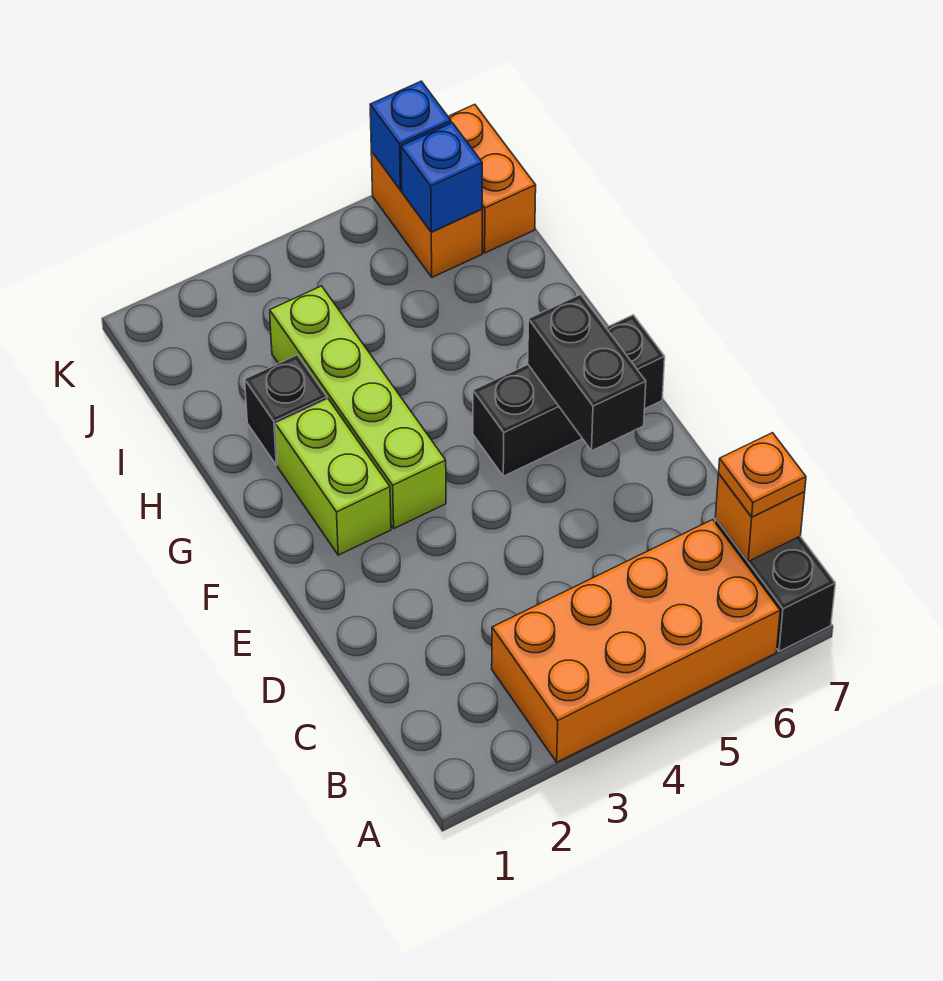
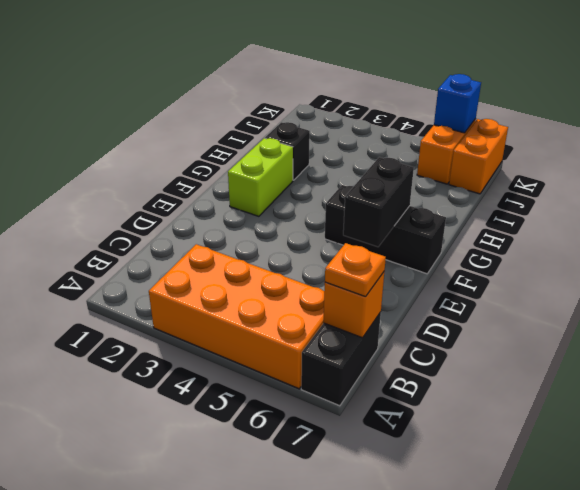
lime brick F3:I3 level 1 -> none
blue brick J6 level 2 -> none

